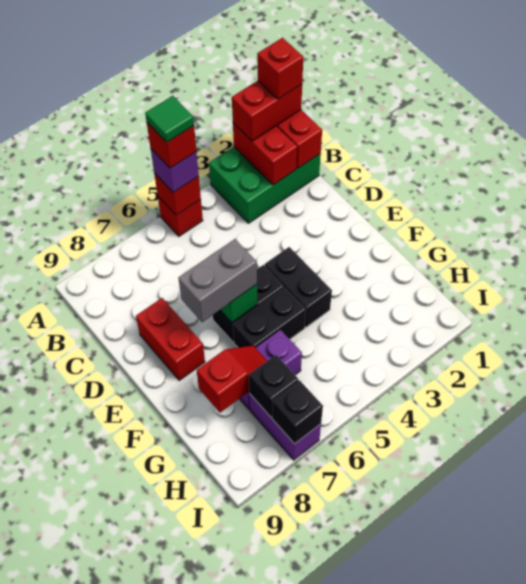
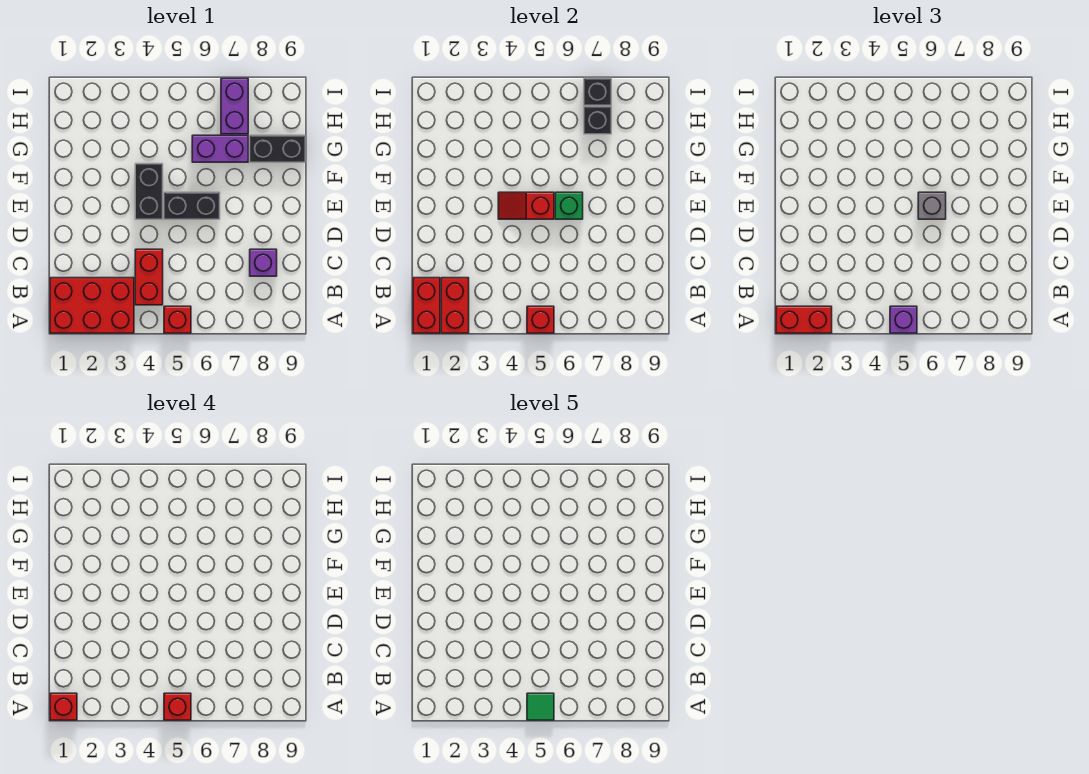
green brick A1:B3 level 1 -> red brick A1:B3 level 1
none -> purple brick C8 level 1
red brick D8:E8 level 1 -> red brick B4:C4 level 1
grey brick E6:E7 level 3 -> grey brick E6 level 3
black brick F5:F6 level 1 -> black brick G8:G9 level 1
red slope G7:G8 level 2 top 8 -> red slope E4:E5 level 2 top 5

